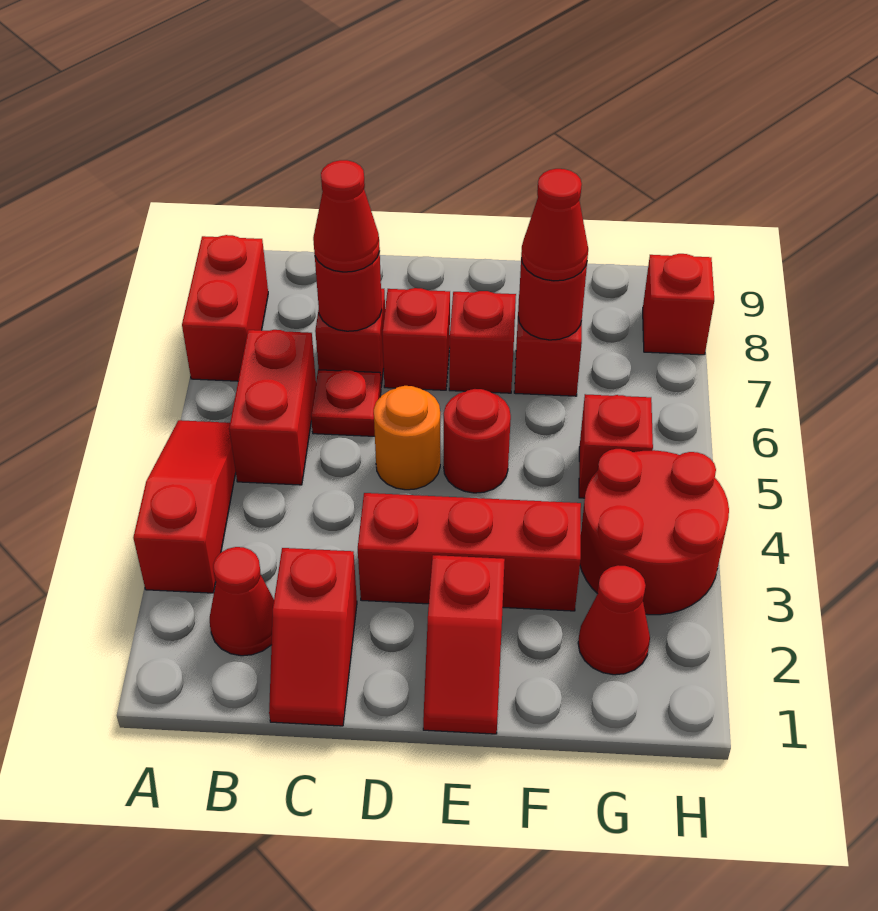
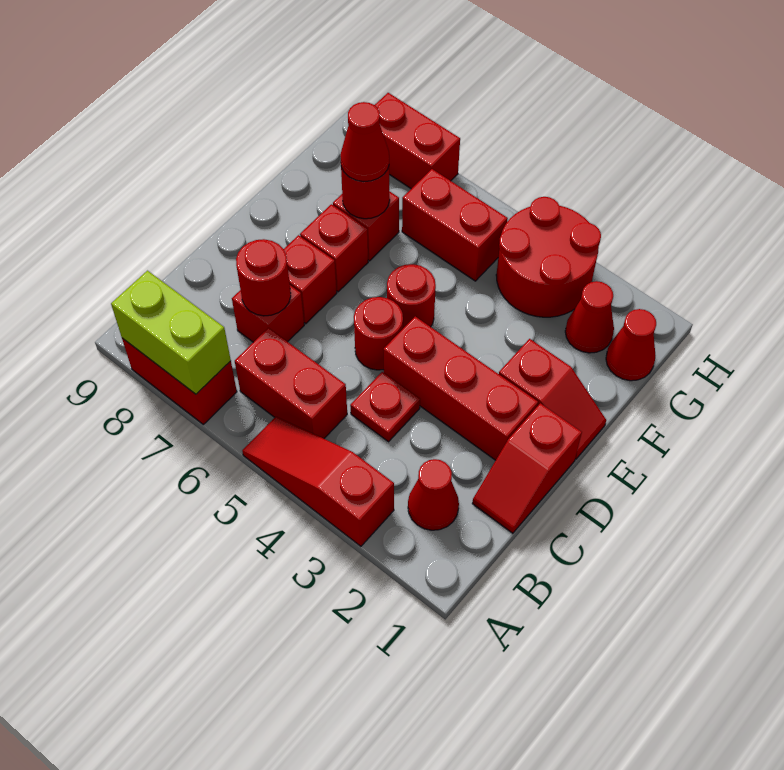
none -> lime brick A7:A8 level 2
red slope C1:C2 level 1 top 2 -> red slope C1:D1 level 1 top D
red plate C6 level 1 -> red plate C4 level 1
red cone C7 level 3 -> red cone G1 level 1
red brick D3:F3 level 1 -> red brick D2:D4 level 1
orange round brick D5 level 1 -> red round brick D5 level 1
red brick G5 level 1 -> red brick G5:G6 level 1
red brick H8 level 1 -> red brick H7:H8 level 1

